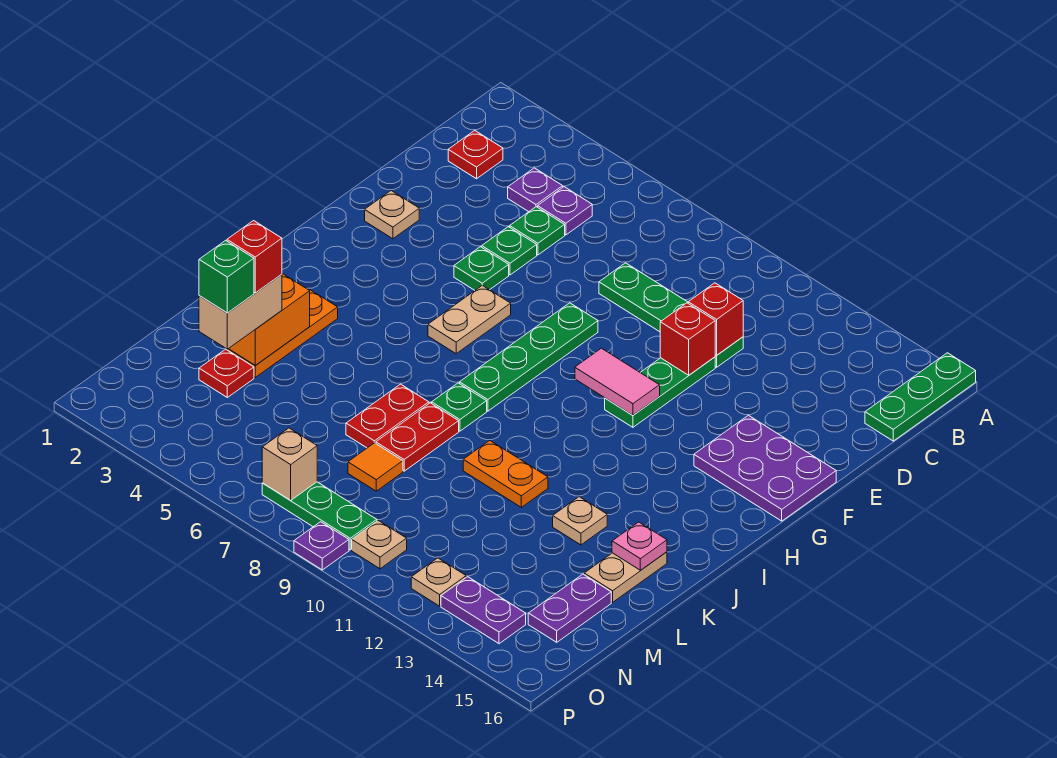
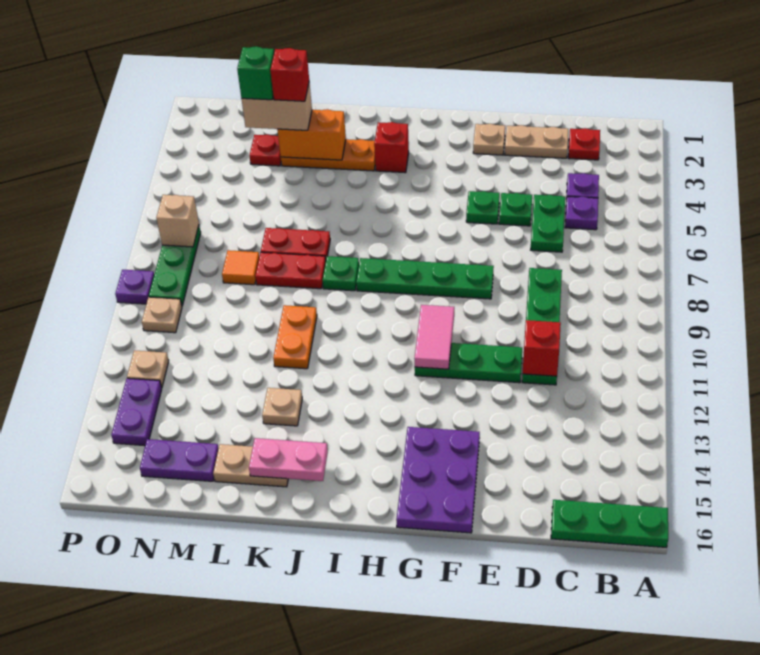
green plate D5 level 1 -> green plate D5:D6 level 1
red brick E11 level 2 -> red brick I3 level 1
tan plate G6:H6 level 1 -> tan plate D2:E2 level 1
pink plate K15 level 2 -> pink plate J15:K15 level 2

